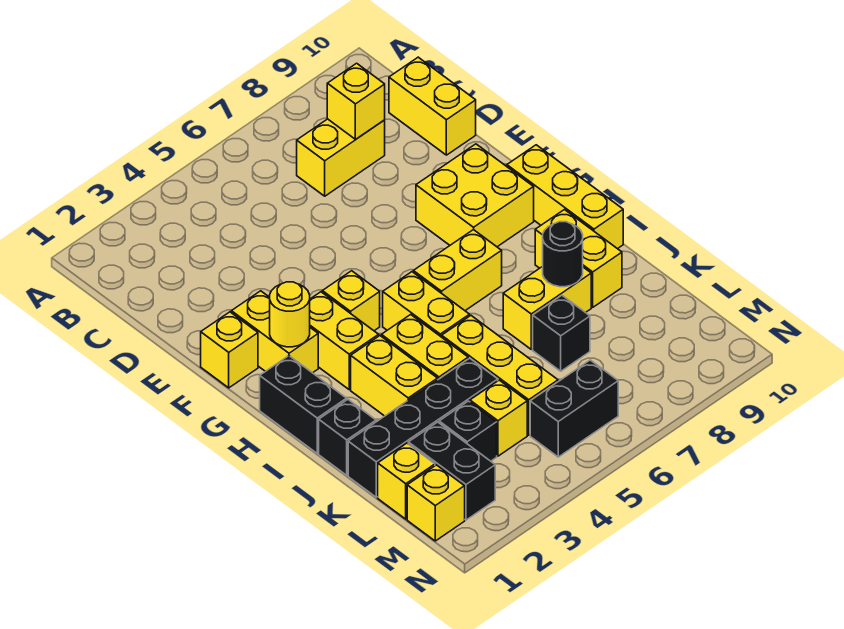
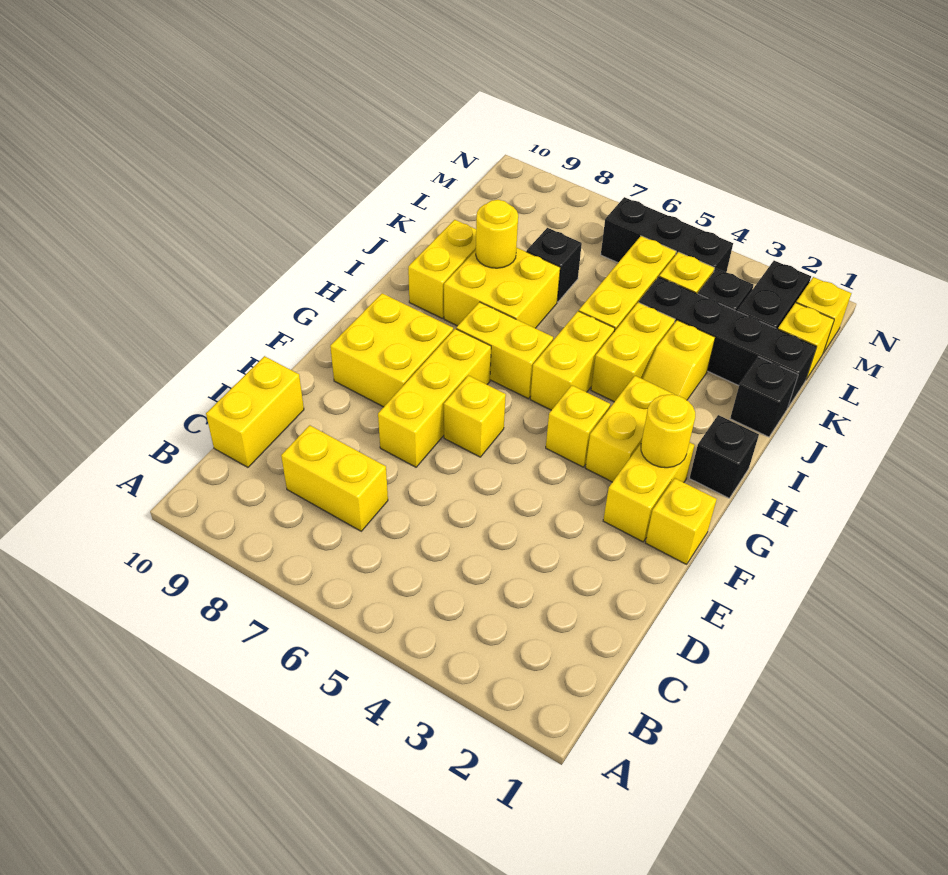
yellow brick C8 level 2 -> yellow brick F6 level 1
yellow brick G10:I10 level 1 -> yellow brick E7:G7 level 1
black brick H1:I1 level 1 -> black brick H1 level 1
yellow brick I3:J3 level 1 -> yellow slope I3:J3 level 1 top J
yellow brick J7:J8 level 1 -> yellow brick I7:J8 level 1
black round brick J8 level 2 -> yellow round brick J8 level 2
black brick M5:M6 level 1 -> black brick M4:M6 level 1

